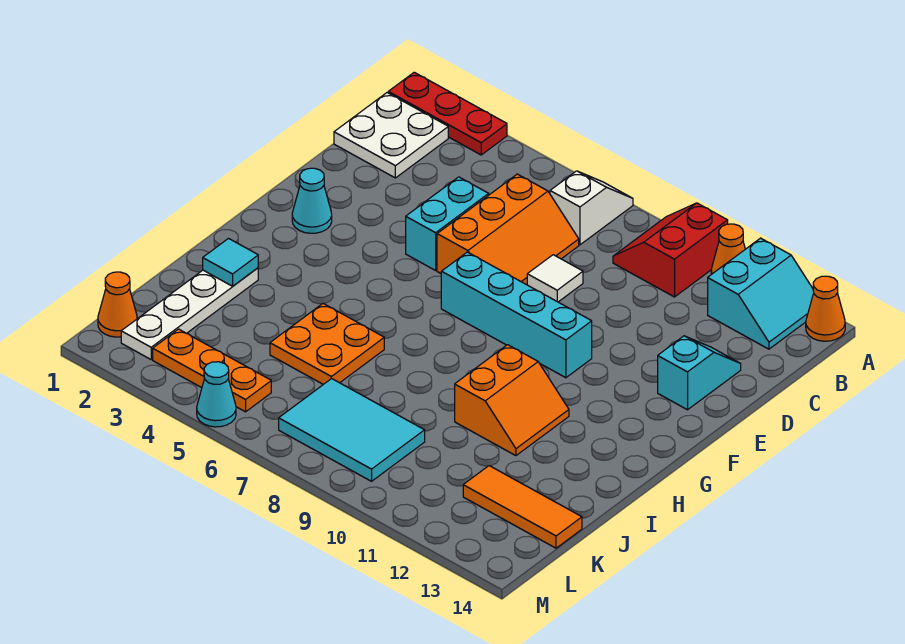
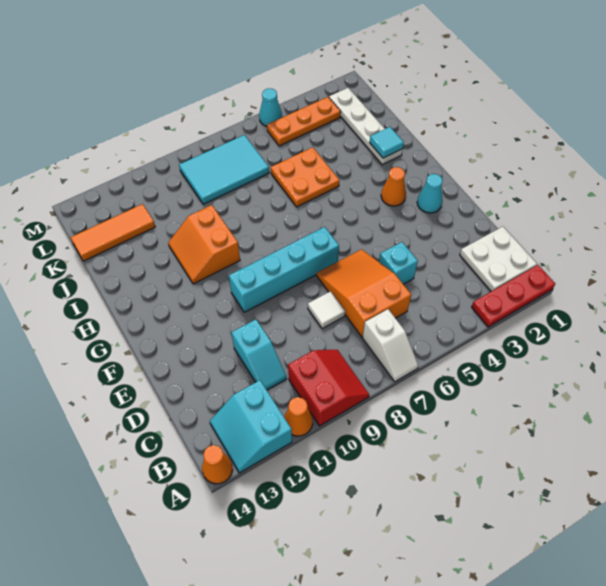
orange slope C6:E7 level 1 top 6 -> orange slope C6:E7 level 1 top C
cyan brick D5:E5 level 1 -> cyan brick D5 level 1
cyan slope D13:E13 level 1 top E -> cyan slope C11:D11 level 1 top D
orange cone L1 level 1 -> orange cone G3 level 1

